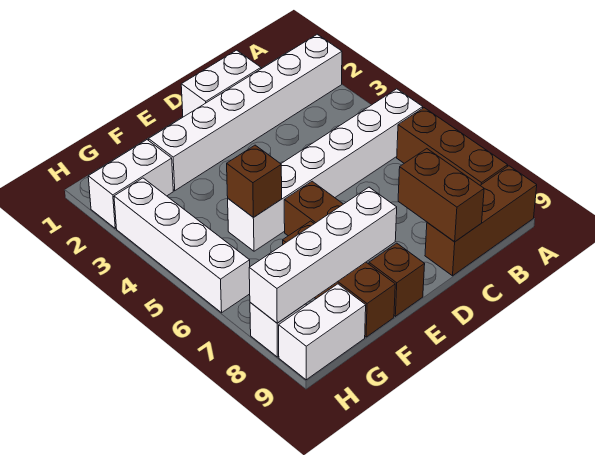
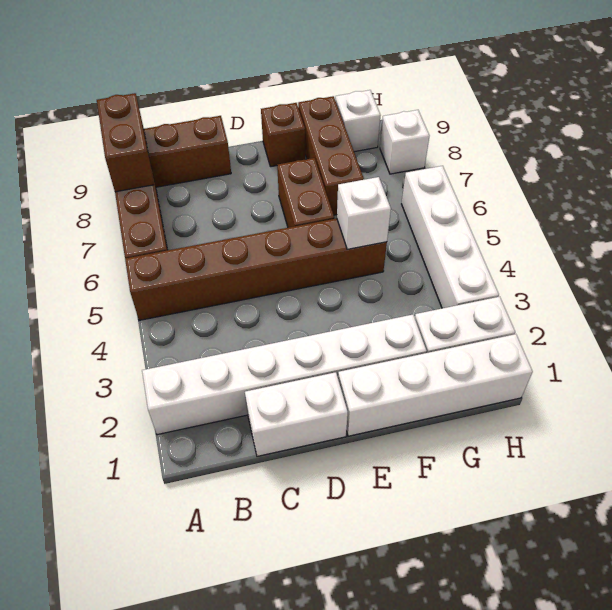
white brick A5:F5 level 1 -> brown brick A5:F5 level 1
brown brick C8:C9 level 2 -> brown brick A8:A9 level 2
white brick E8:H8 level 2 -> white brick E1:H1 level 1
brown brick F5 level 2 -> white brick F5 level 2
white brick G9:H9 level 1 -> white brick G9 level 1

